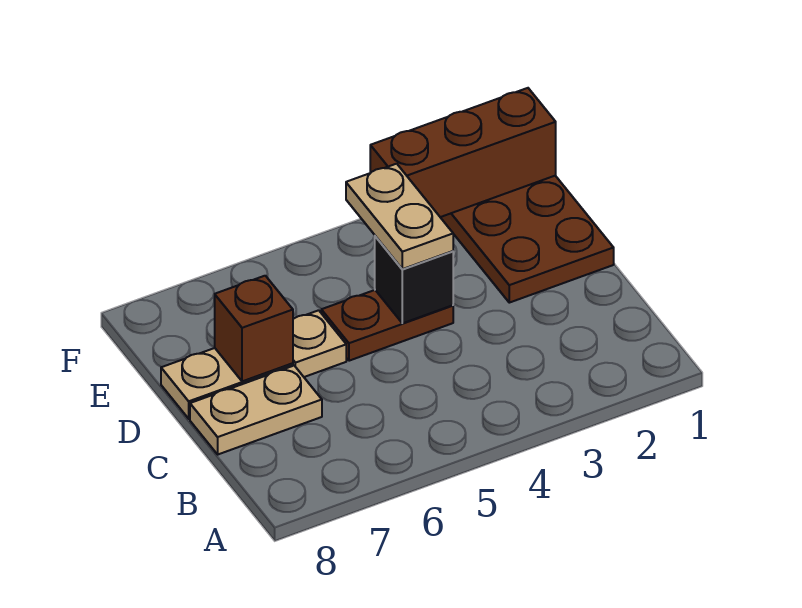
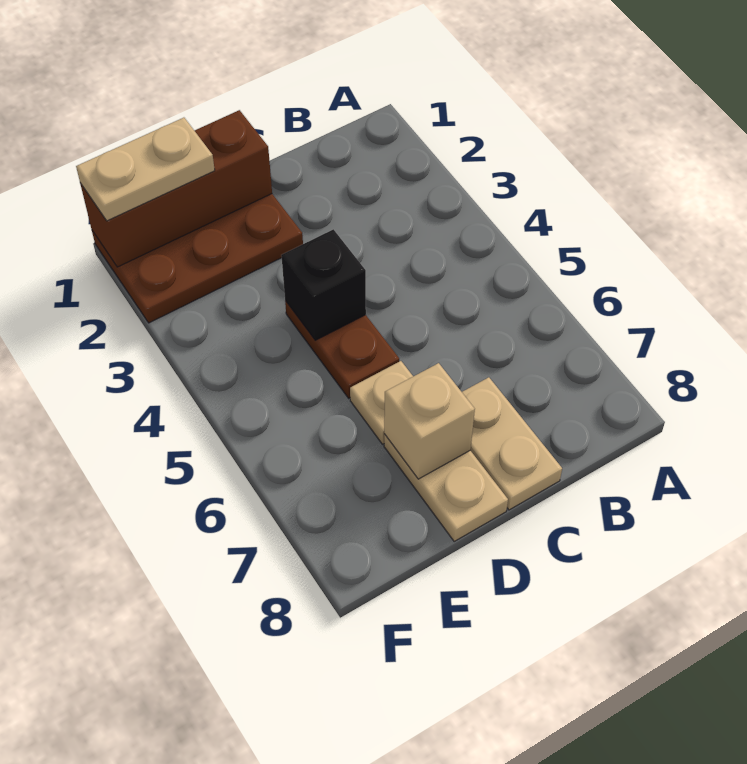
tan plate D4:E4 level 3 -> tan plate E1:F1 level 3
brown brick D7 level 2 -> tan brick D7 level 2
brown brick F1:F3 level 2 -> brown brick D1:F1 level 2

